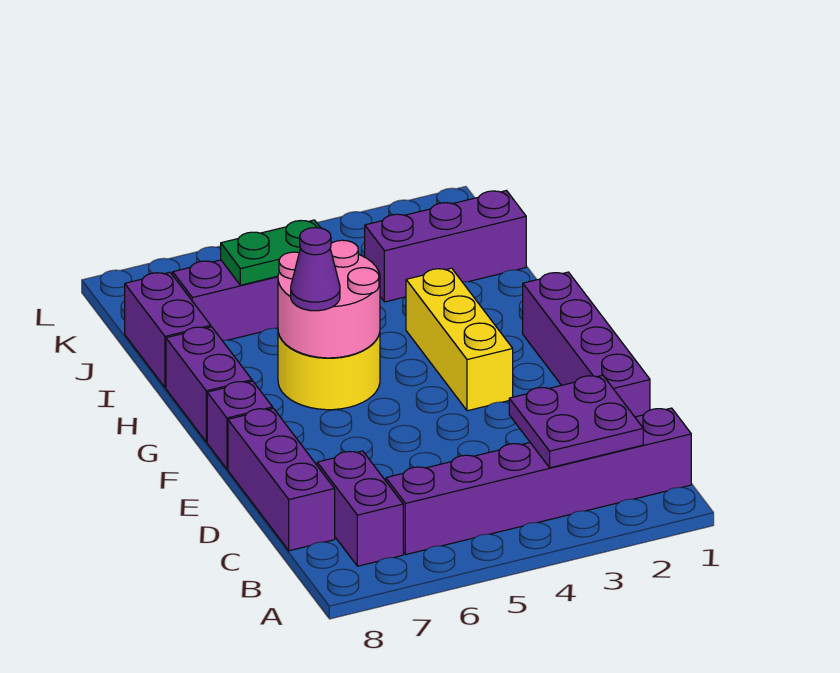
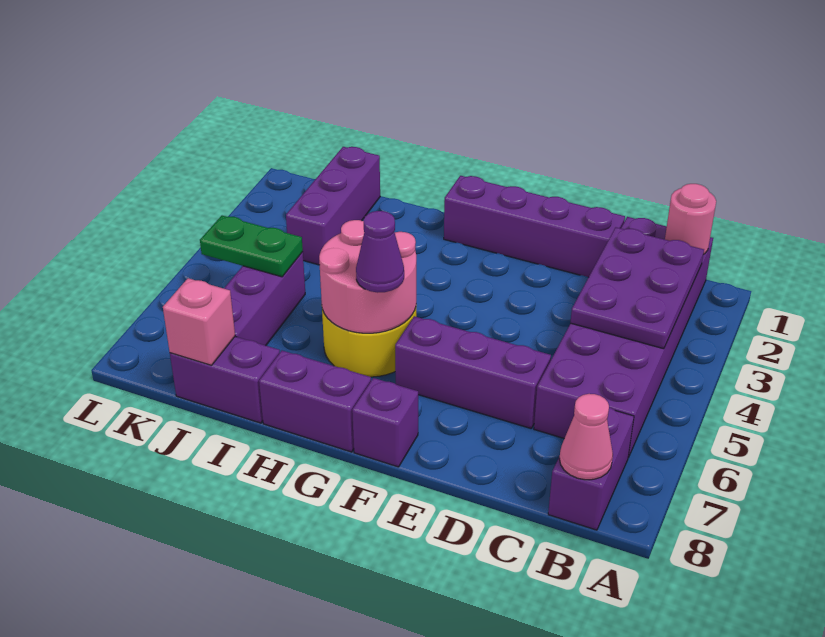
purple brick B1:B6 level 1 -> purple brick B1:C6 level 1
none -> pink round brick B1 level 2
purple plate B2:C3 level 2 -> purple plate B2:C4 level 2
purple brick B7:C7 level 1 -> purple brick B7:B8 level 1
none -> pink cone B8 level 2
purple brick C8:E8 level 1 -> purple brick D6:F6 level 1
yellow brick F3:H3 level 1 -> none
green plate J5:J6 level 2 -> green plate J5:K5 level 2
none -> pink brick J8 level 2

